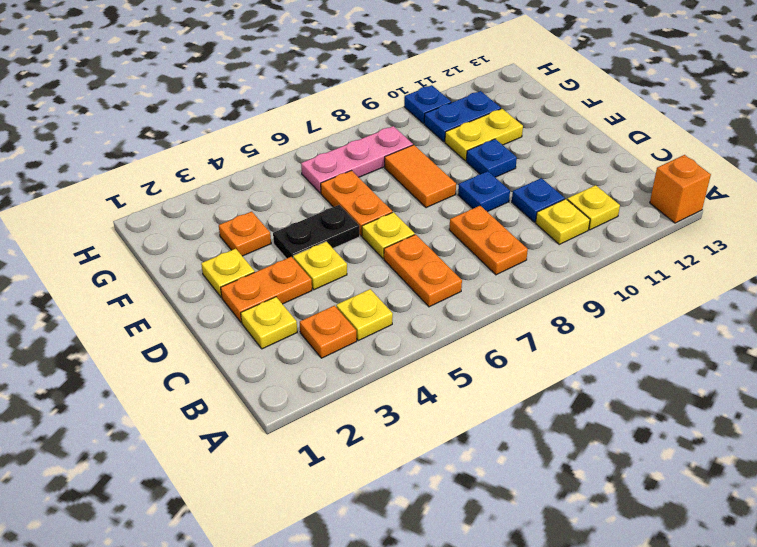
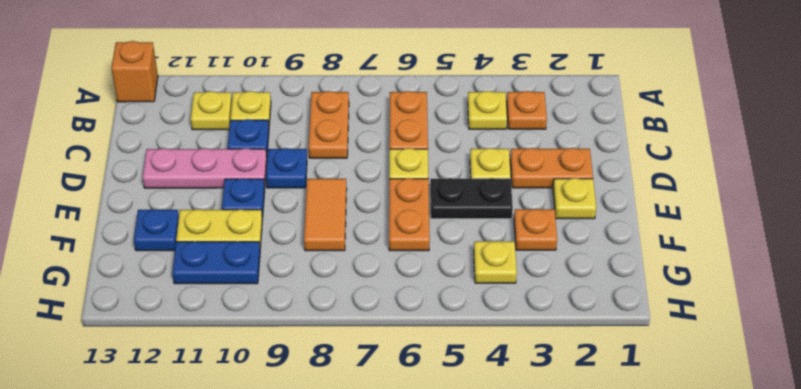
yellow plate C2 level 1 -> yellow plate G4 level 1
pink plate G6:G8 level 1 -> pink plate D10:D12 level 1
blue plate H10 level 1 -> blue plate F12 level 1

